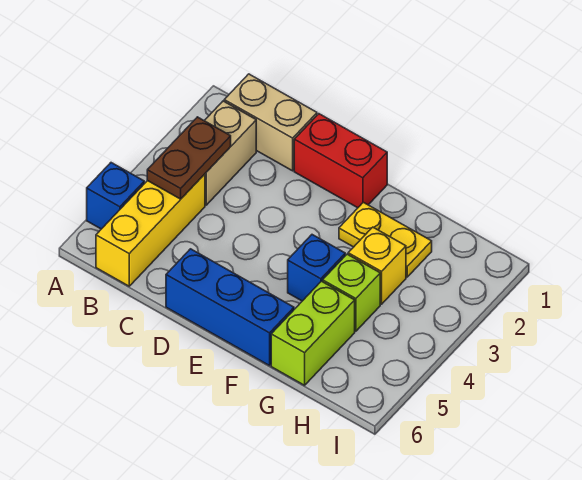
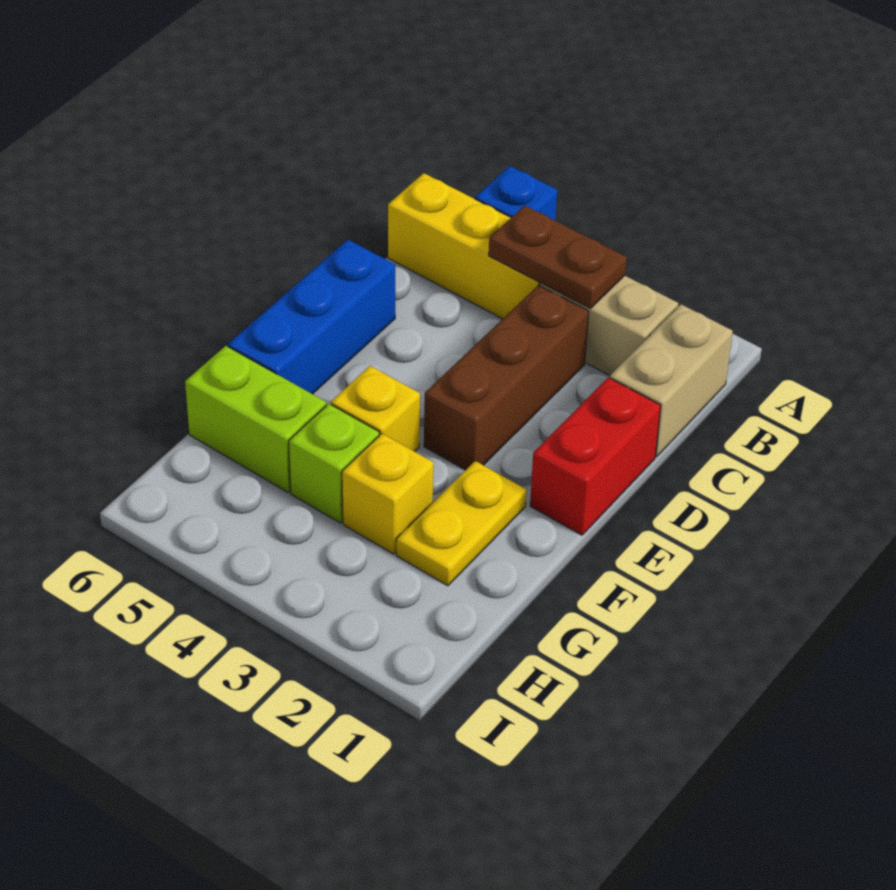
none -> brown brick C3:E3 level 1
blue brick F4 level 1 -> yellow brick F4 level 1

